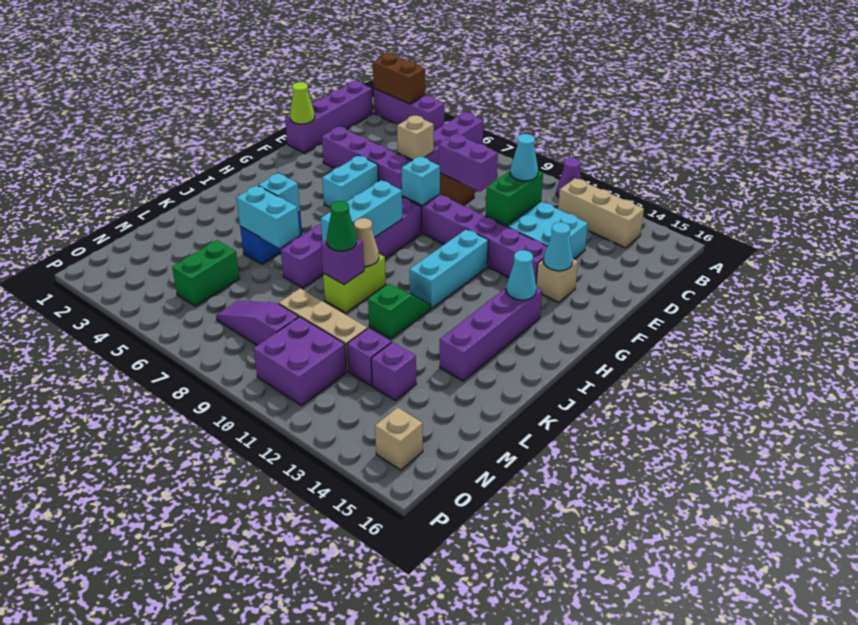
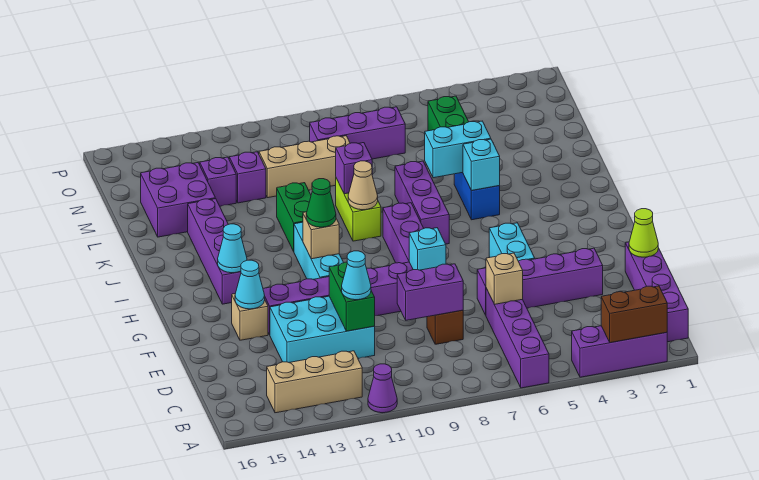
cyan brick H8:J8 level 2 -> none
green slope J11:K11 level 1 top K -> green brick J11:K11 level 1
green cone K9 level 3 -> green cone H11 level 3
purple slope N7:N9 level 1 top 9 -> purple brick N7:N9 level 1
purple brick N10:O11 level 1 -> purple brick L14:M15 level 1
tan brick O15 level 1 -> tan brick H11 level 2

